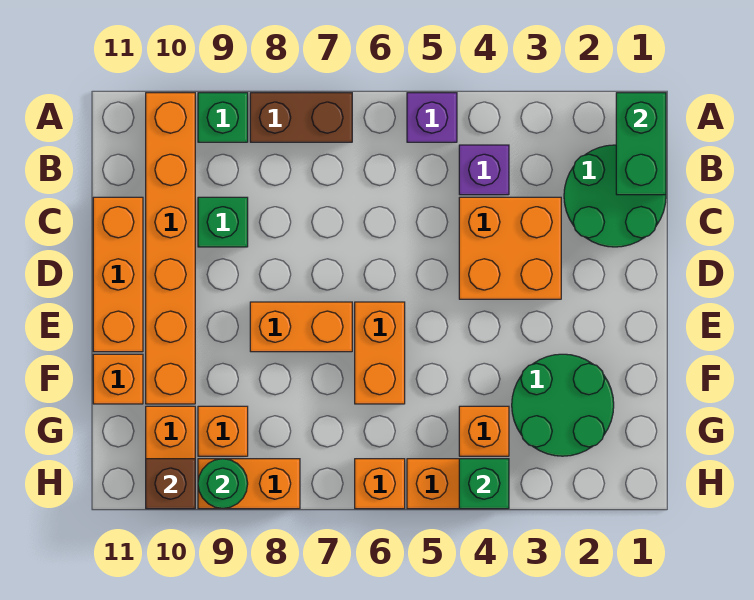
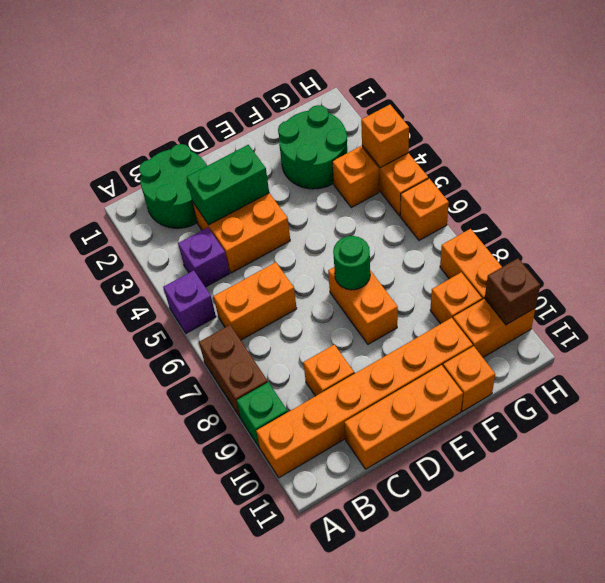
green brick A1:B1 level 2 -> green brick C3:D3 level 2
green brick C9 level 1 -> orange brick C9 level 1
orange brick E6:F6 level 1 -> orange brick B6:C6 level 1
green brick H4 level 2 -> orange brick H4 level 2
green round brick H9 level 2 -> green round brick E7 level 2

